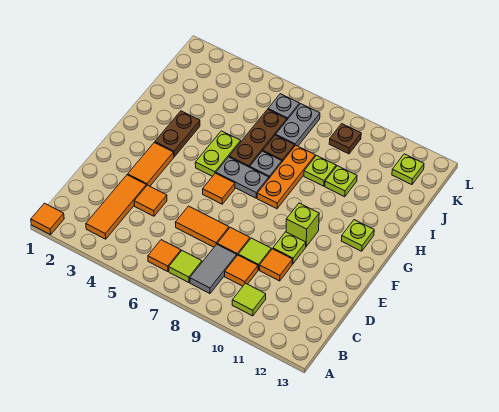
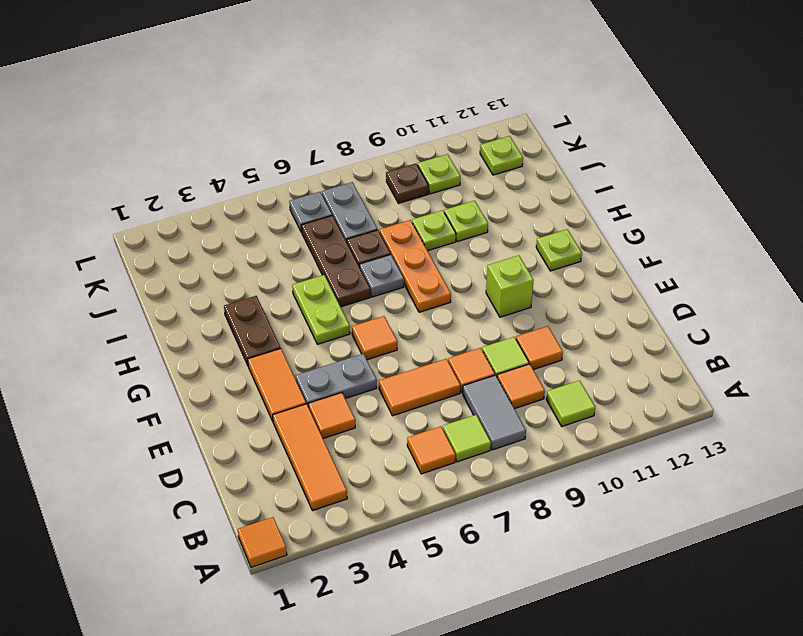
lime plate E10 level 1 -> lime plate K10 level 1
grey plate G6:G7 level 1 -> grey plate E4:E5 level 1

